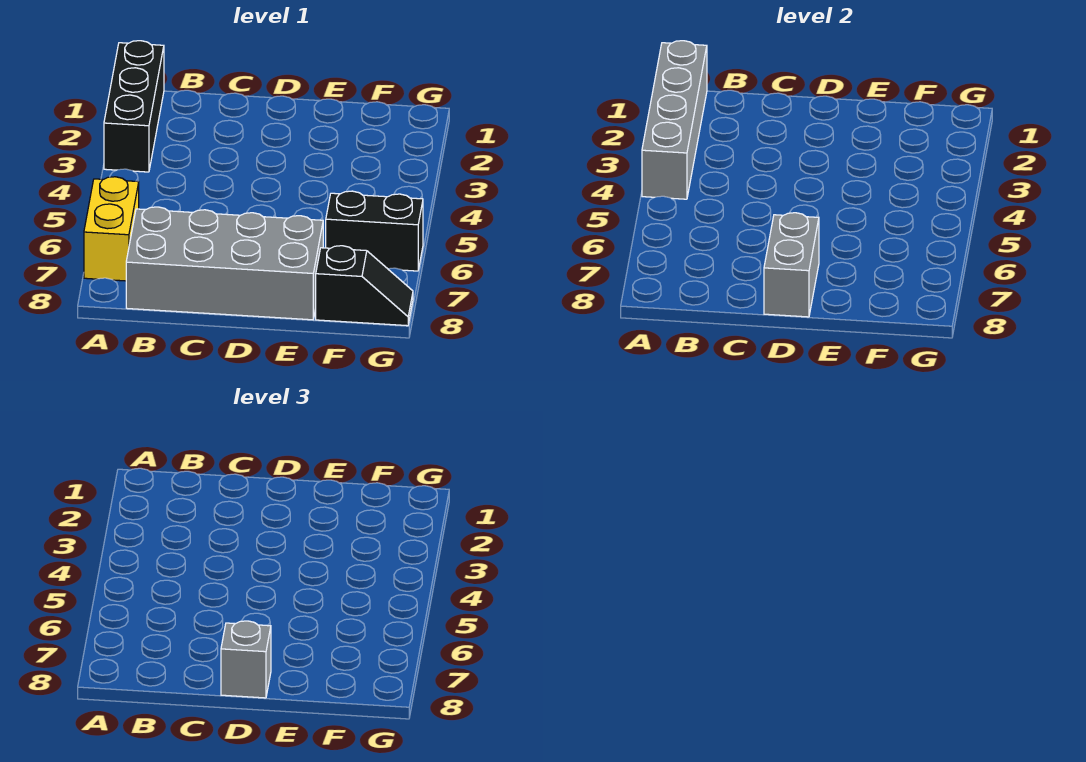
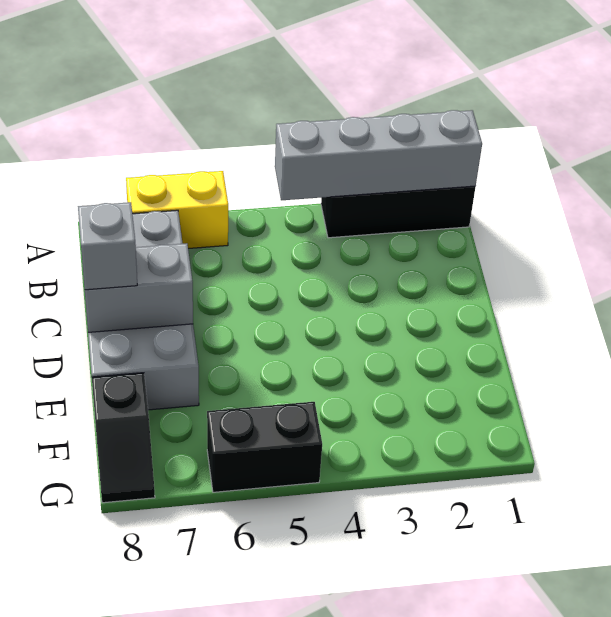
black brick F6:G6 level 1 -> black brick G5:G6 level 1

